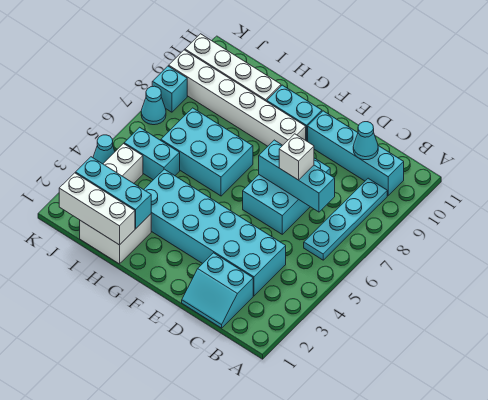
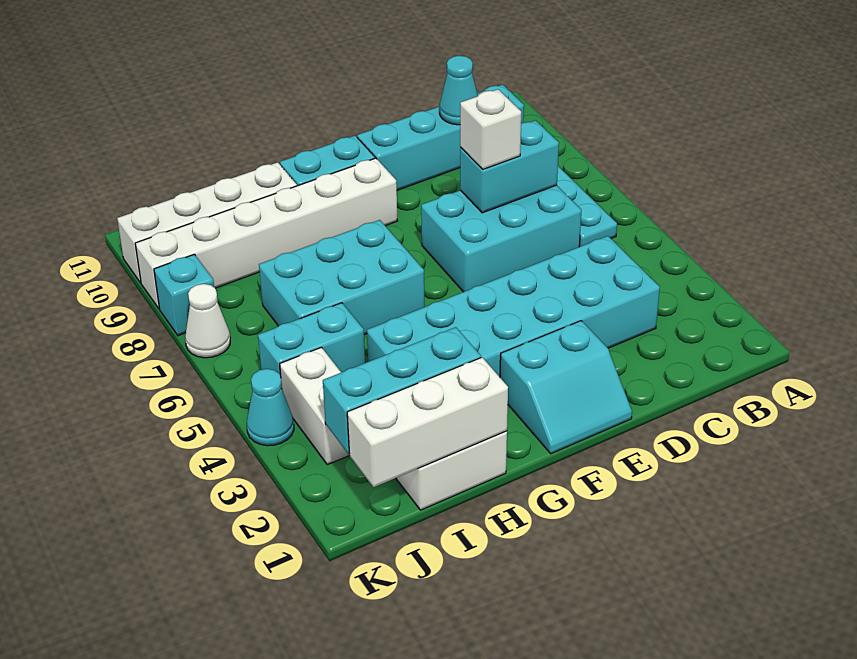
cyan slope C1:D2 level 1 top 2 -> cyan slope E1:F2 level 1 top 2
cyan brick C7:E7 level 2 -> cyan brick C7:D7 level 2
cyan brick D6:E8 level 1 -> cyan brick C6:E7 level 1
cyan cone K7 level 1 -> white cone K7 level 1

